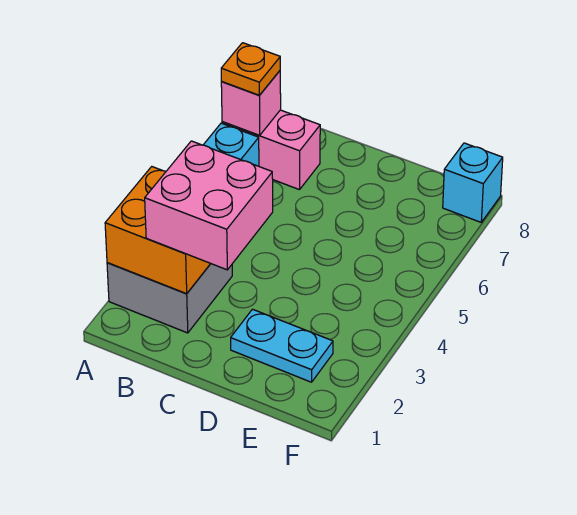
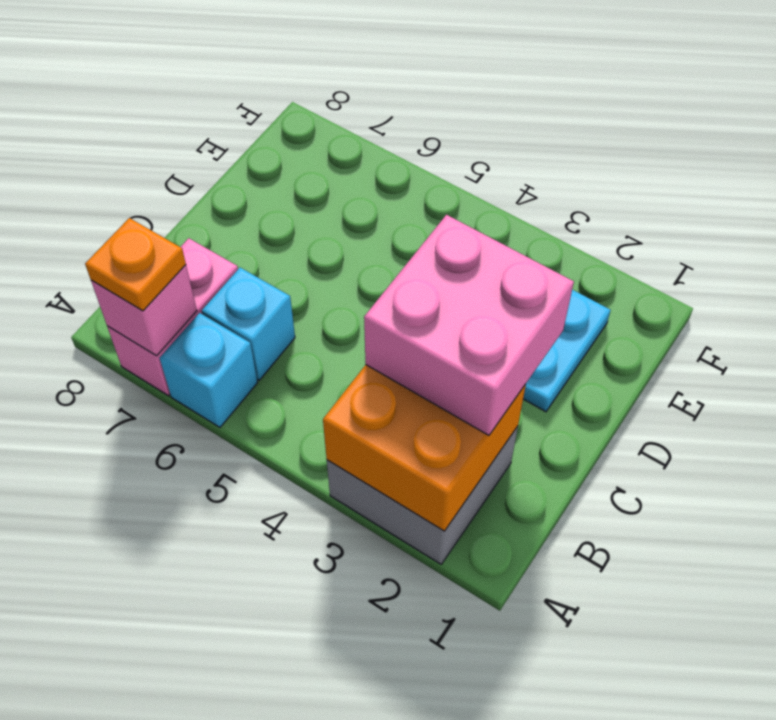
cyan brick F8 level 1 -> cyan brick B6 level 1

